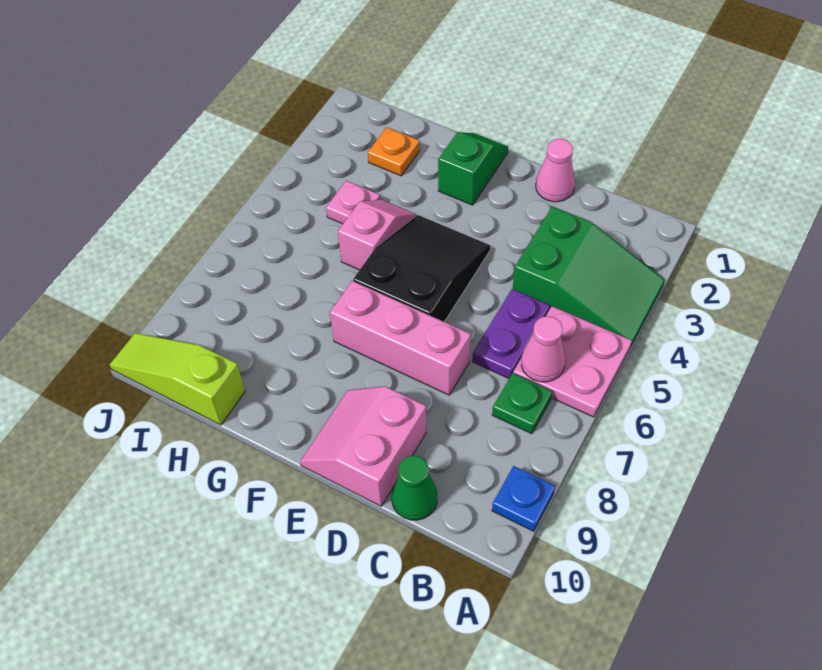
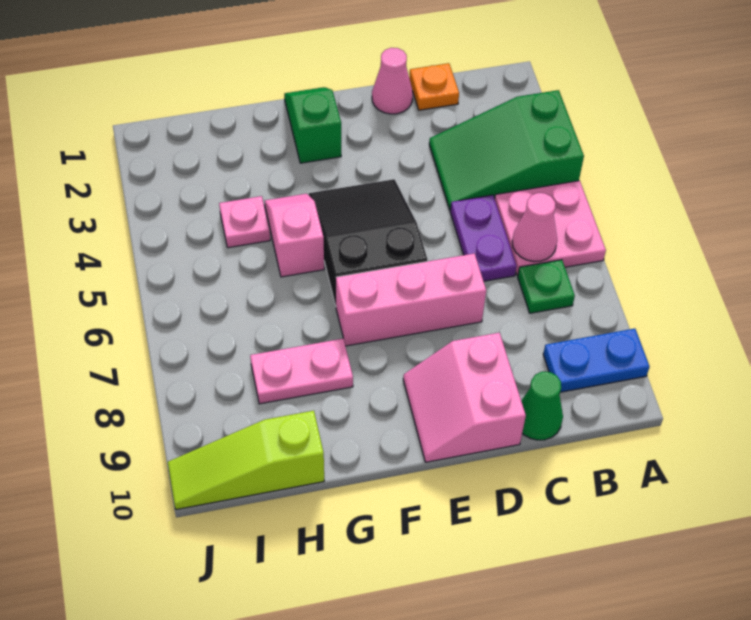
green slope A3:C4 level 1 top C -> green slope A3:C4 level 1 top A
blue plate A9 level 1 -> blue plate A9:B9 level 1
none -> pink plate G8:H8 level 1
orange plate H2 level 1 -> orange plate C1 level 1

